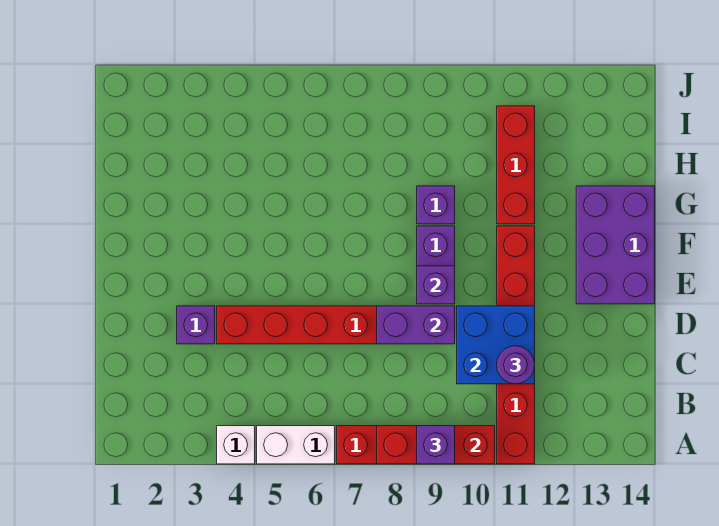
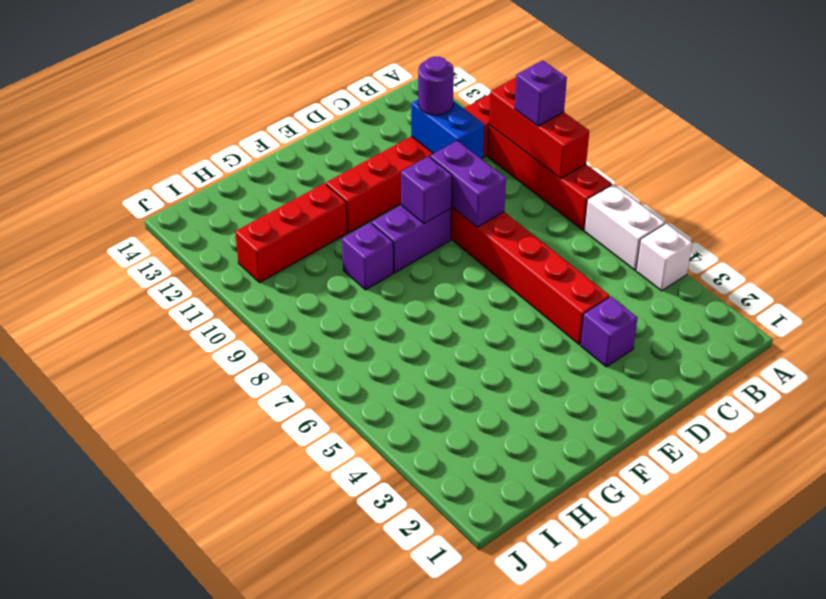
blue brick C10:D11 level 2 -> blue brick C10:C11 level 2
purple brick E13:G14 level 1 -> none

